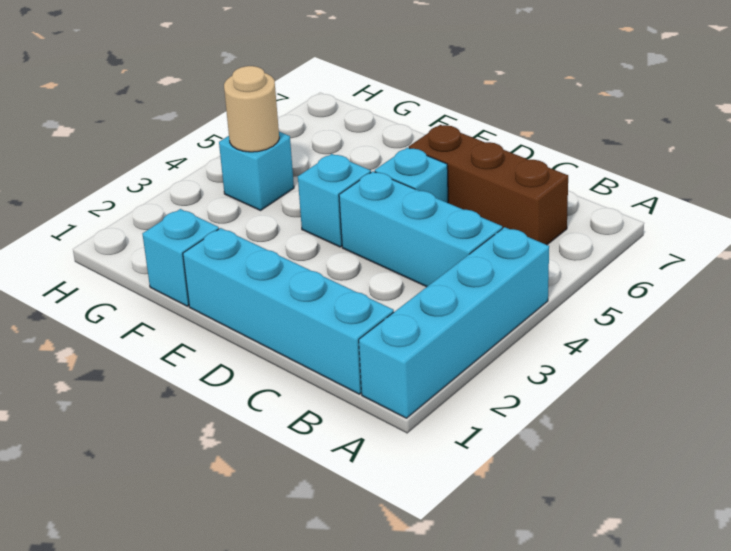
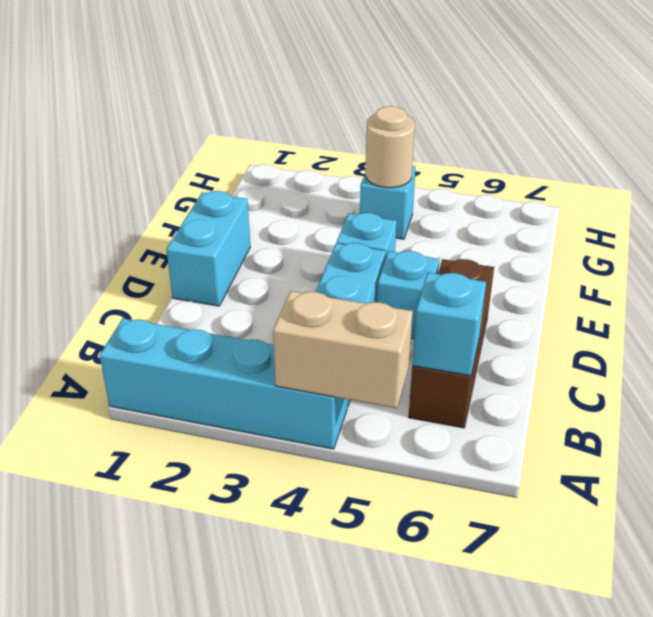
none -> tan brick A4:A5 level 2
cyan brick B1:E1 level 1 -> cyan brick D1:E1 level 1
cyan brick F1 level 1 -> cyan brick B6 level 2

